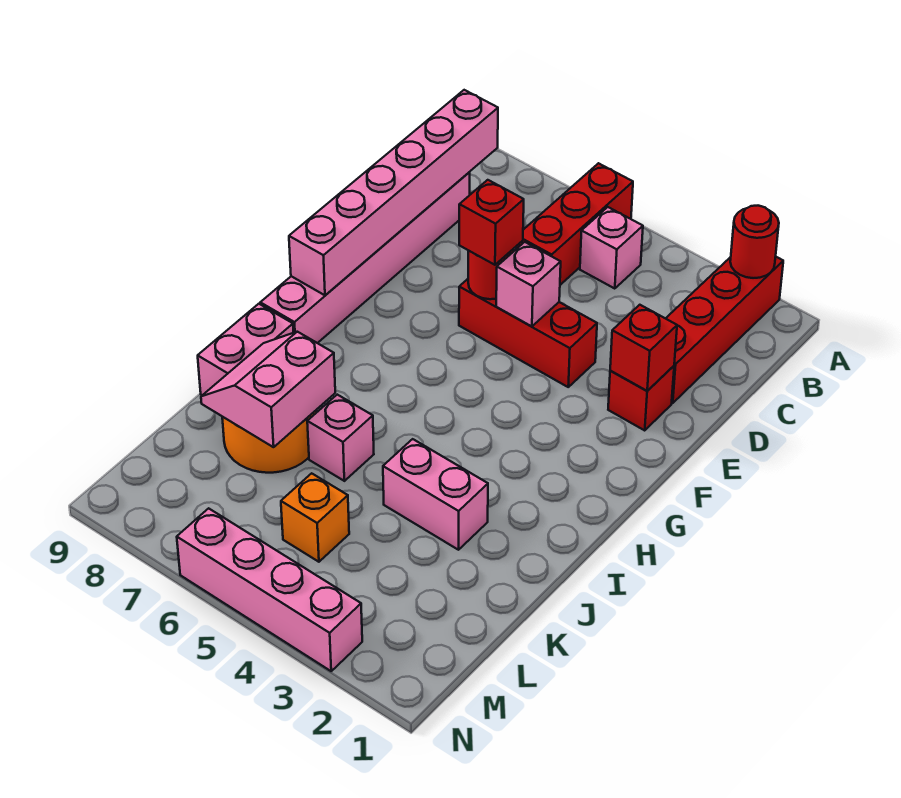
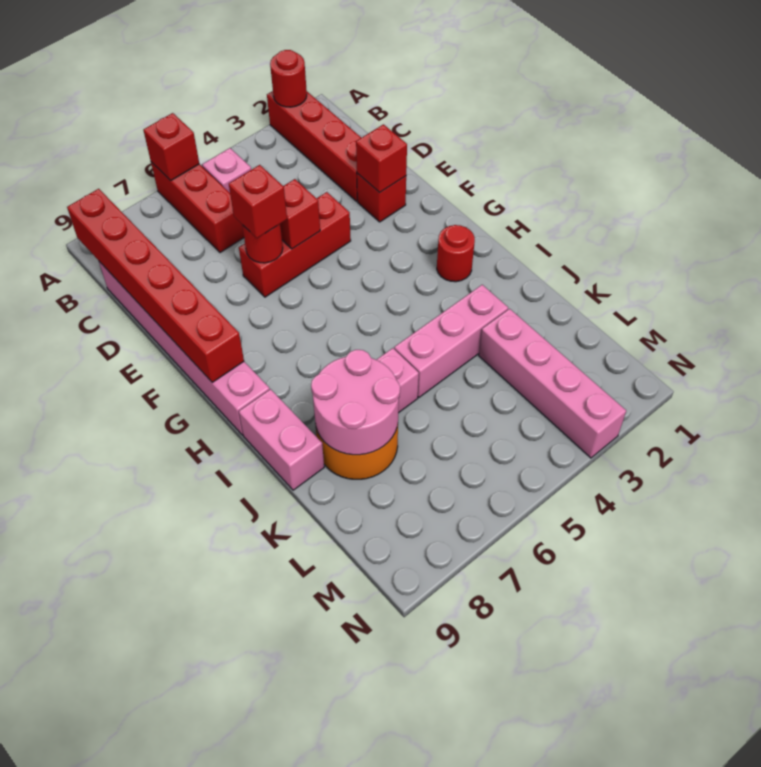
none -> red brick A6 level 2
pink brick B9:G9 level 2 -> red brick B9:G9 level 2
pink brick E5 level 2 -> red brick E5 level 2
none -> red round brick H2 level 1
pink brick J3:J4 level 1 -> pink brick J3:J5 level 1
pink slope J7:K8 level 2 top 7 -> pink round brick J7:K8 level 2
orange brick L5 level 1 -> none
pink brick N3:N6 level 1 -> pink brick K3:N3 level 1

